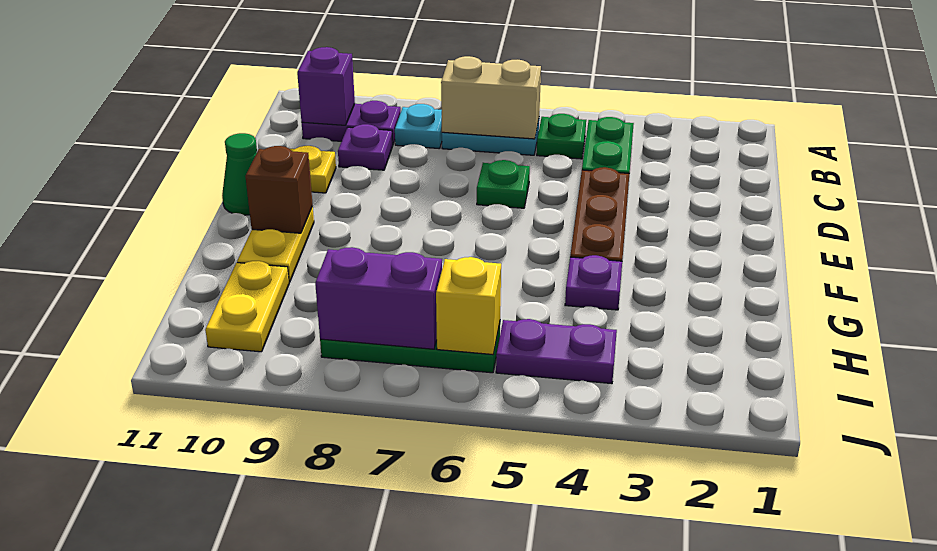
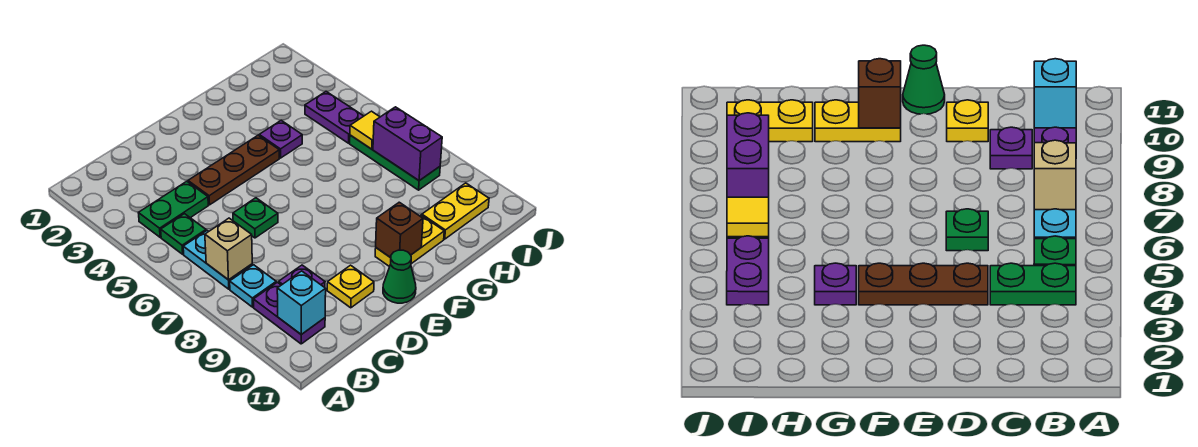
tan brick B6:B7 level 2 -> tan brick B7 level 2
purple brick B10 level 2 -> cyan brick B10 level 2
yellow brick I6 level 2 -> yellow tile I6 level 2

